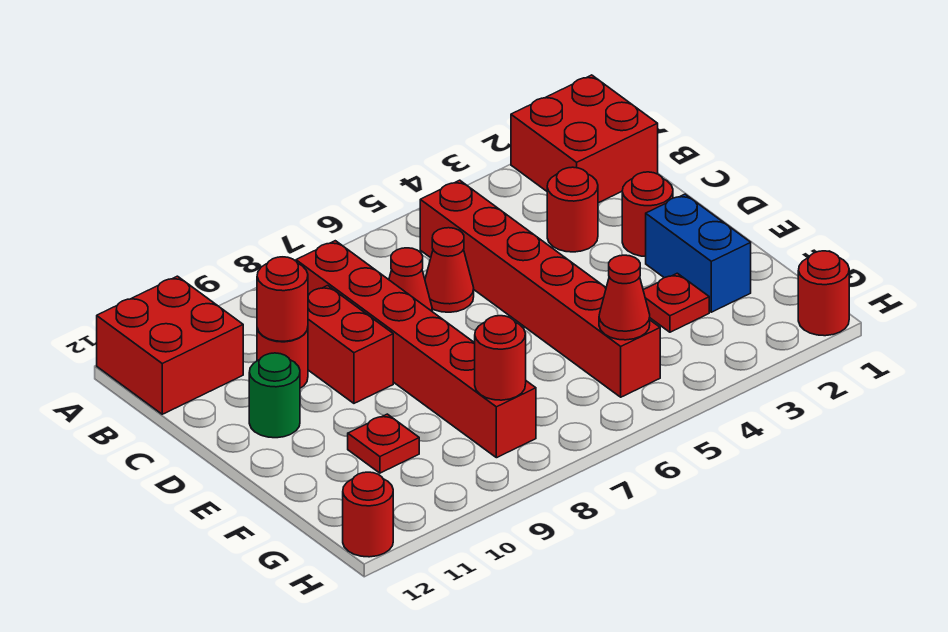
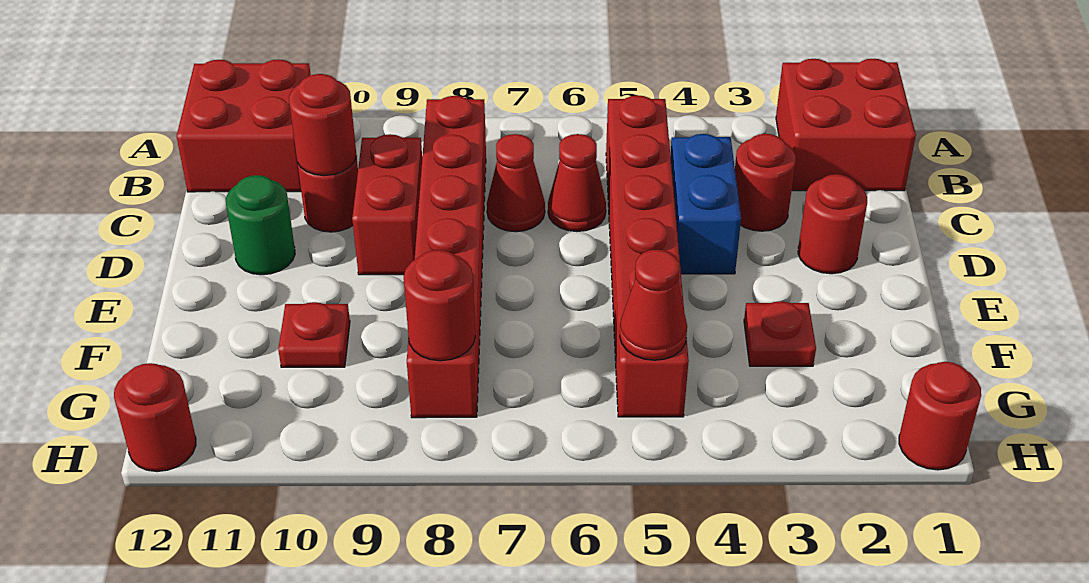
blue brick E2:F2 level 1 -> blue brick C4:D4 level 1

